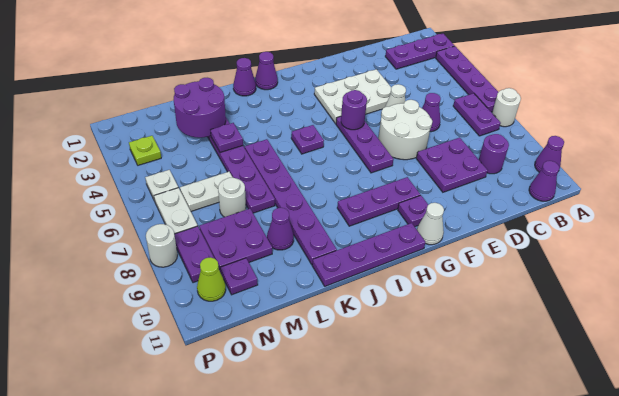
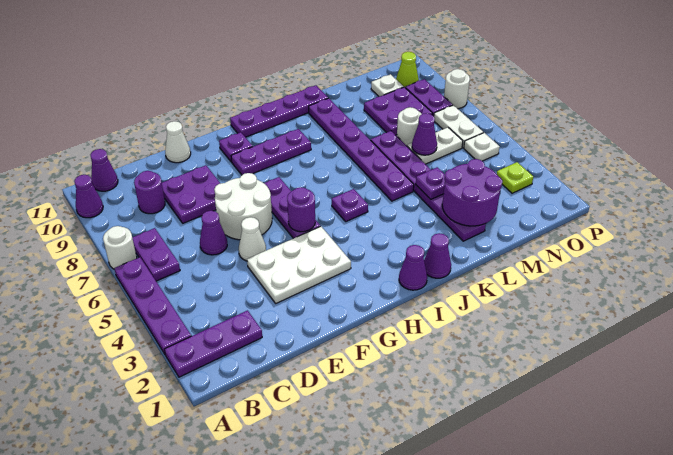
white cone G11 level 1 -> white cone E11 level 1
purple cone L9 level 1 -> purple cone M6 level 2
purple plate N10 level 1 -> white plate N10 level 1

